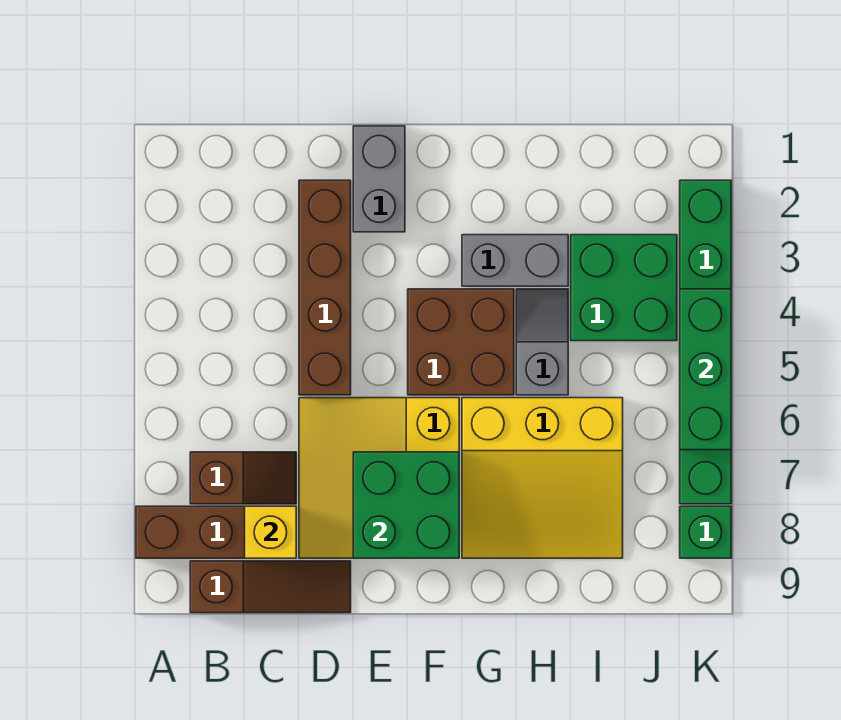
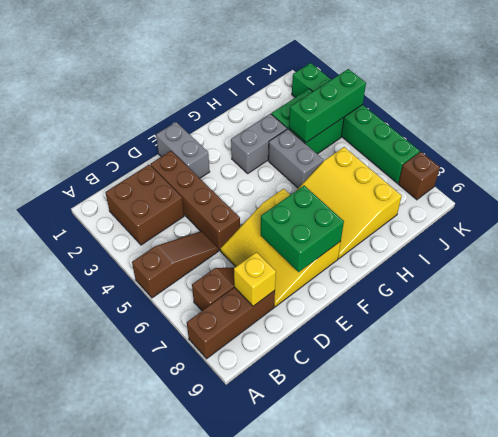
brown slope B9:D9 level 1 top B -> brown slope A5:C5 level 1 top A
brown brick F4:G5 level 1 -> brown brick B2:C3 level 1
yellow slope G6:I8 level 1 top 6 -> yellow slope G6:I8 level 1 top I
grey slope H4:H5 level 1 top 5 -> grey brick H4:H5 level 1
green brick K4:K6 level 2 -> green brick I4:K4 level 2
green brick K8 level 1 -> brown brick K8 level 1

